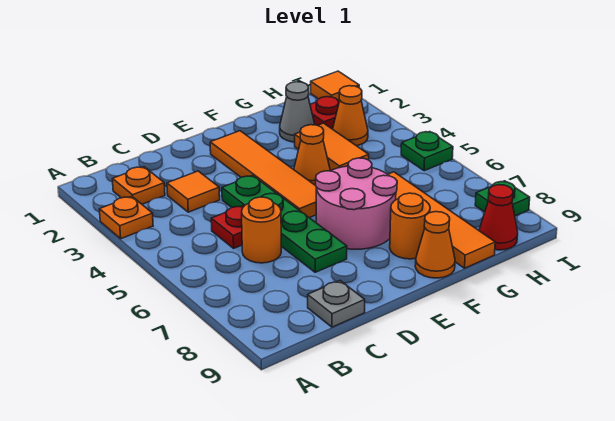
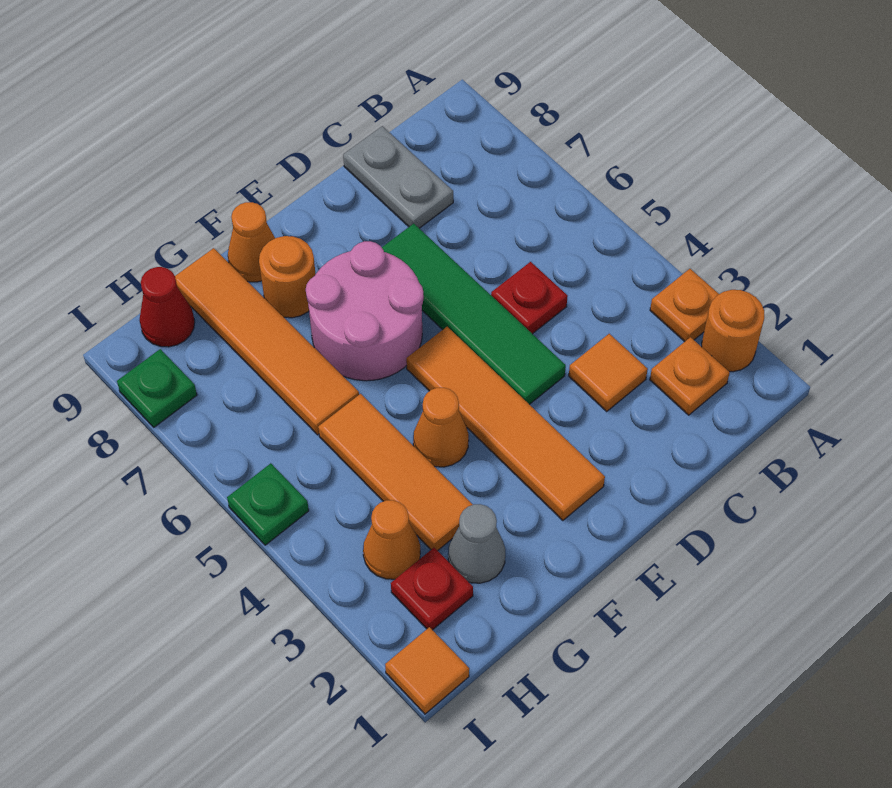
orange round brick C6 level 1 -> orange round brick A2 level 1
grey plate C9 level 1 -> grey plate C8:C9 level 1
green plate D4:D7 level 1 -> green tile D4:D7 level 1
orange tile G3:G4 level 1 -> orange tile G3:G5 level 1

